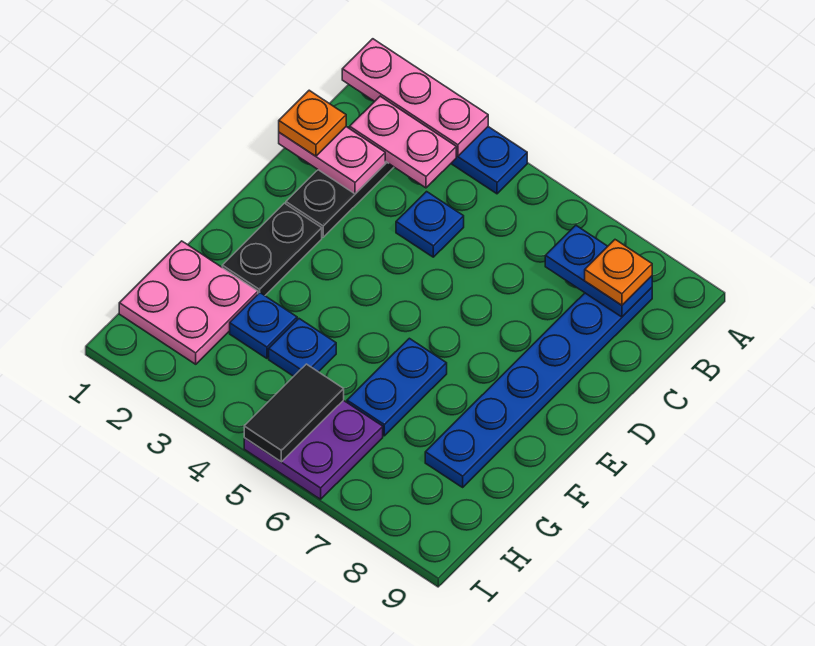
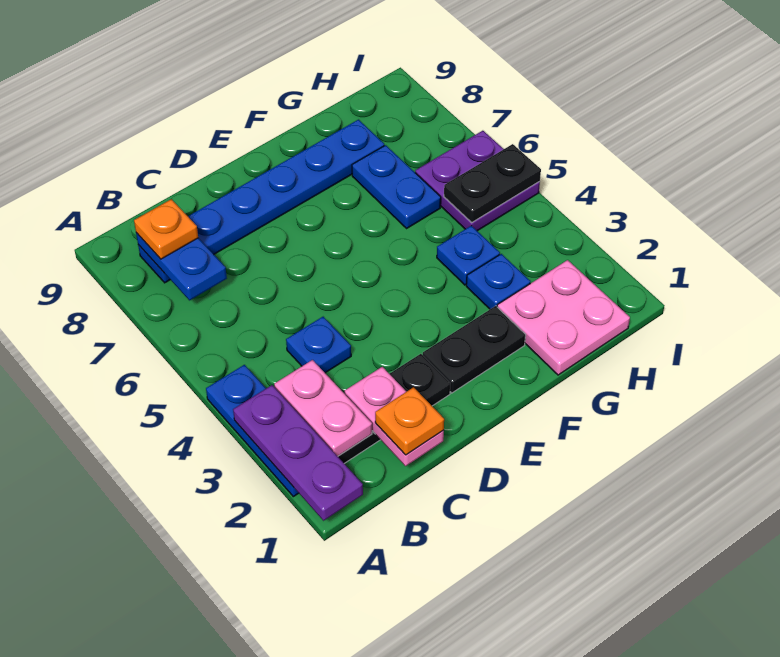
pink plate A1:A3 level 2 -> purple plate A1:A3 level 2
blue plate F6:G6 level 1 -> blue plate G6:G7 level 1
black tile H5:I5 level 2 -> black plate H5:I5 level 2

